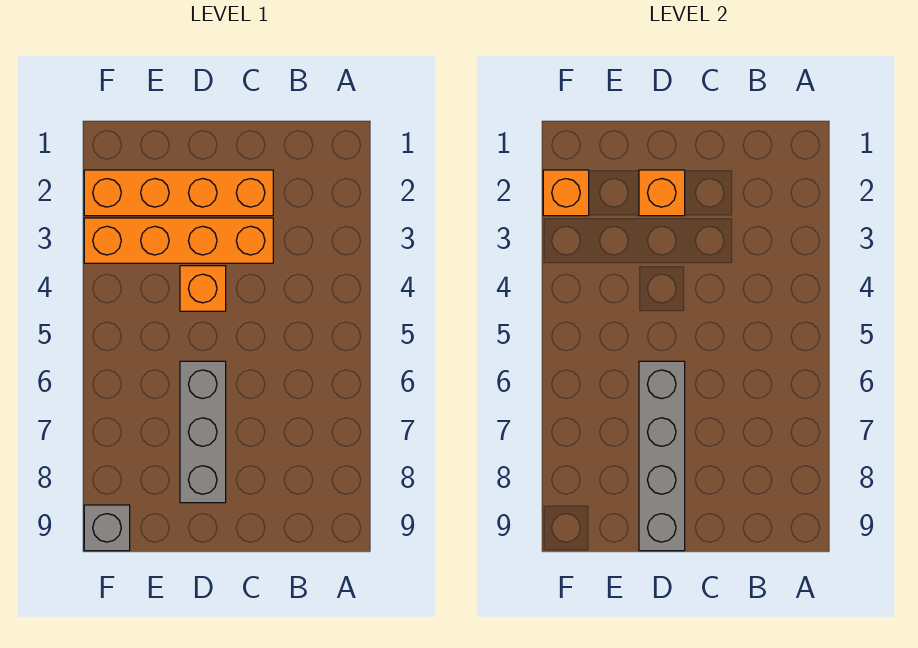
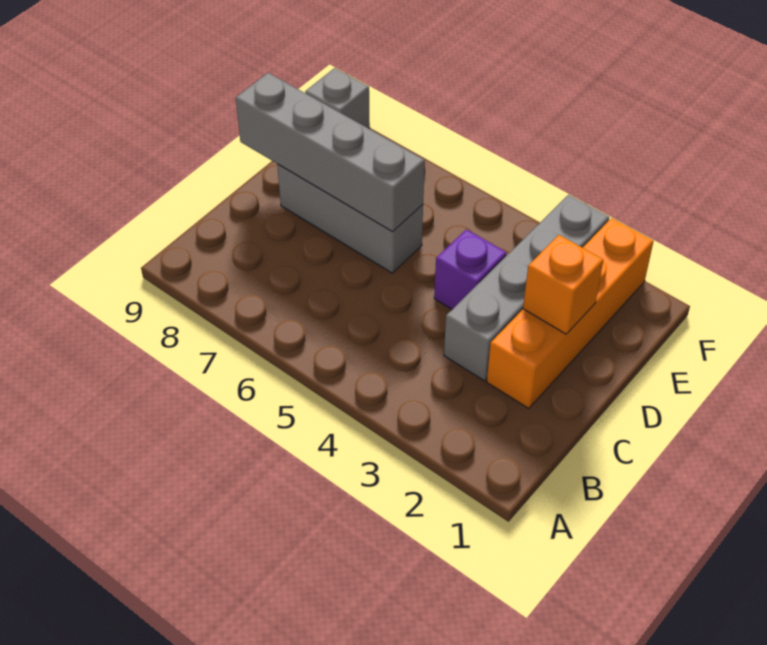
orange brick C3:F3 level 1 -> grey brick C3:F3 level 1
orange brick D4 level 1 -> purple brick D4 level 1
orange brick F2 level 2 -> none

